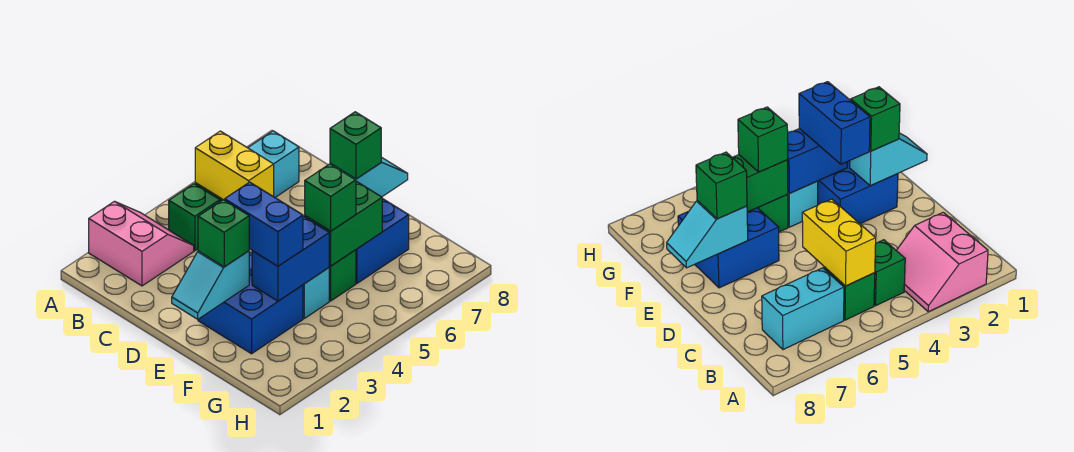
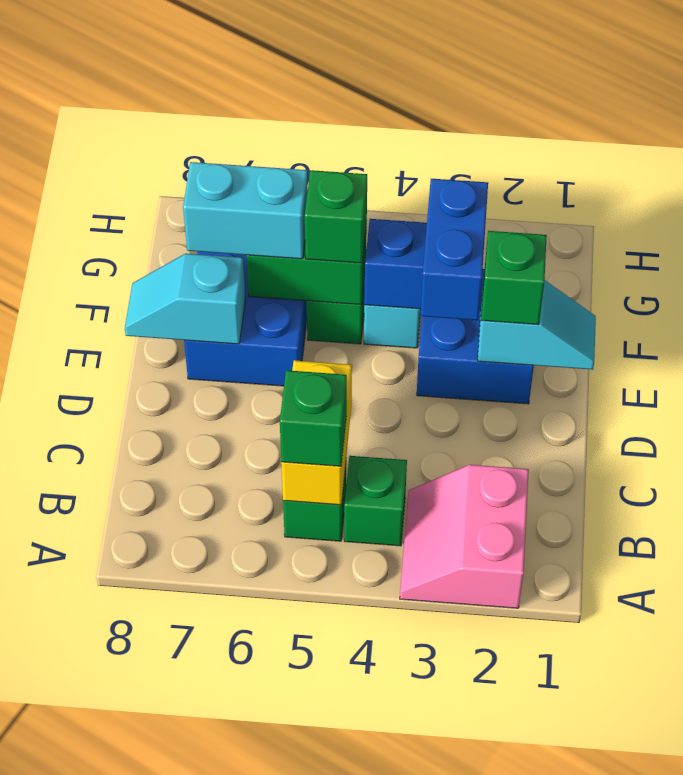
cyan brick B6:B7 level 1 -> cyan brick F6:F7 level 3
green brick E7 level 3 -> green brick B5 level 3

